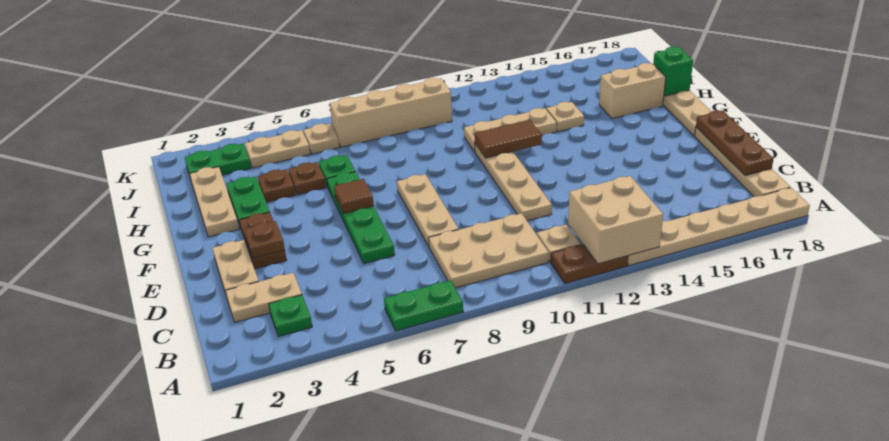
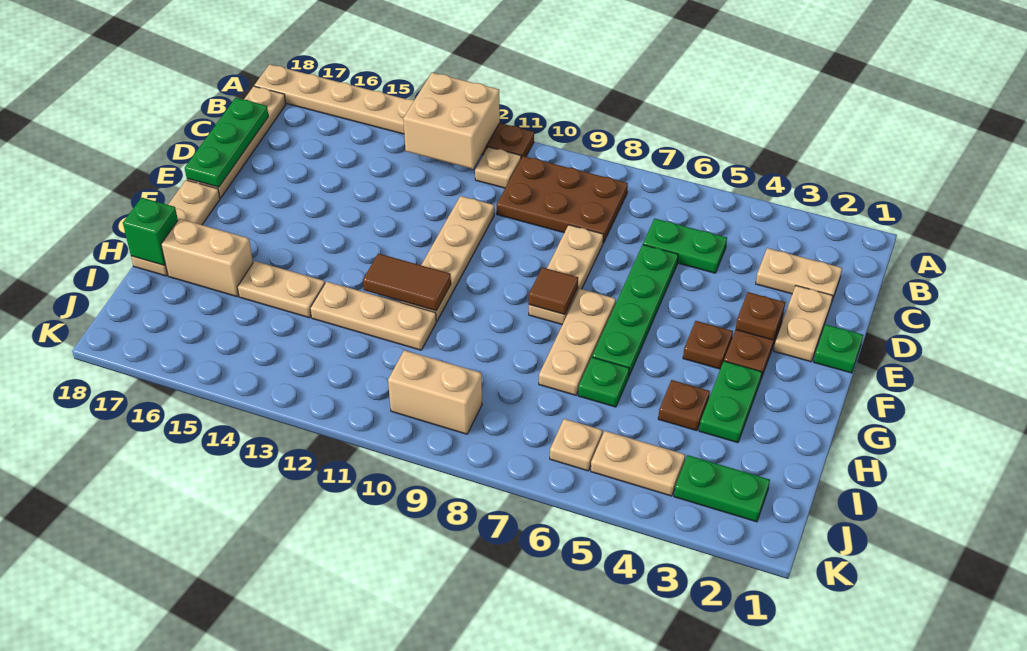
green plate A6:A7 level 1 -> green plate C5:C6 level 1
green plate B3 level 1 -> green plate E1 level 1
tan plate B8:C10 level 1 -> brown plate B8:C10 level 1
brown plate C18:E18 level 2 -> green plate C18:E18 level 2
brown tile F6 level 2 -> brown tile F8 level 2
tan plate G2:I2 level 1 -> tan plate F7:H7 level 1
brown plate H5 level 1 -> brown plate F4 level 1
tan plate H14 level 1 -> tan plate H14:H15 level 1
tan brick J7:J10 level 1 -> tan brick J9:J10 level 1

